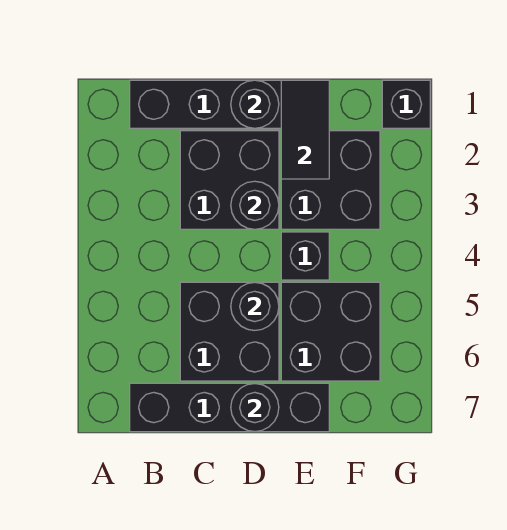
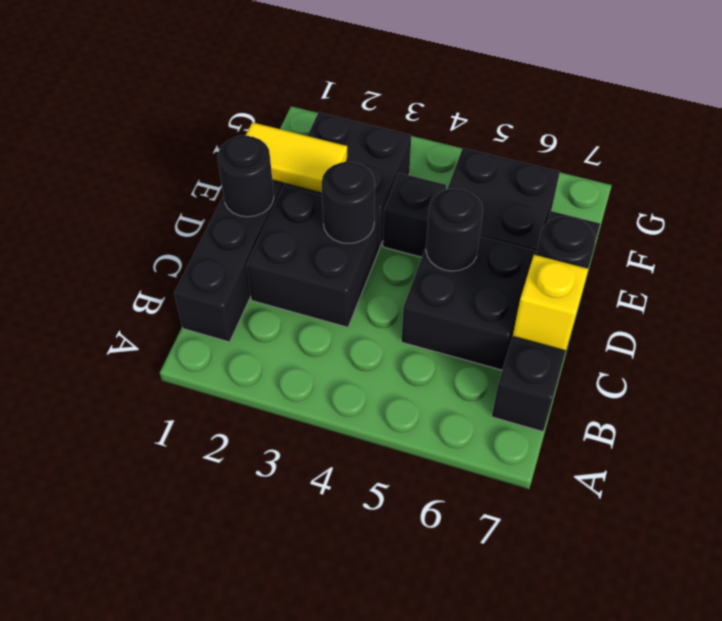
none -> yellow brick C7 level 2
black tile E1:E2 level 2 -> yellow tile E1:E2 level 2
black brick G1 level 1 -> none

